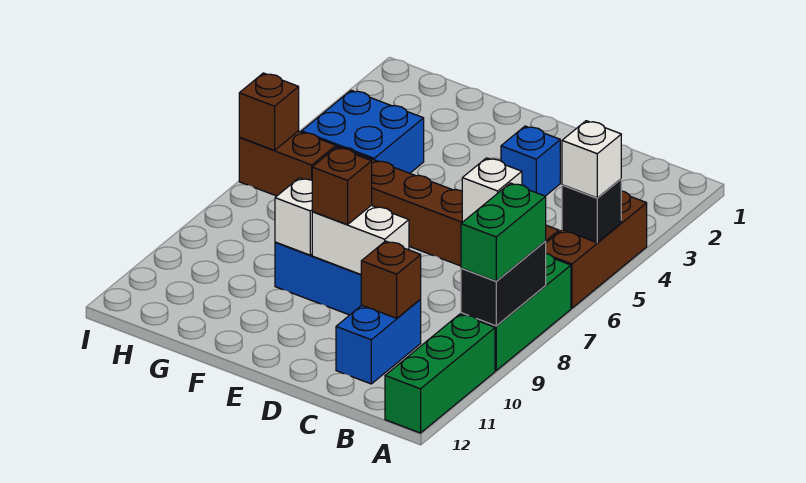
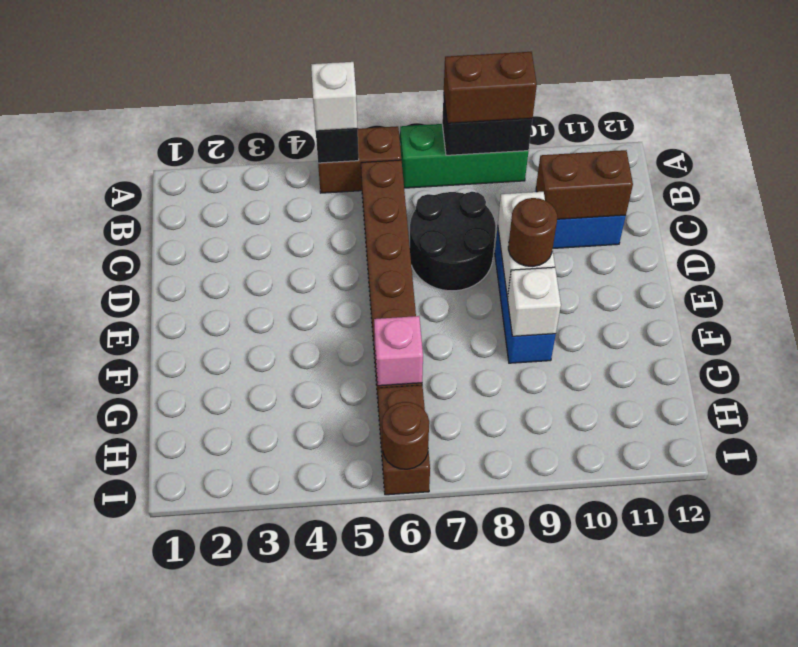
brown brick A4:A6 level 1 -> brown brick A5:A6 level 1
green brick A8:A9 level 3 -> brown brick A8:A9 level 3
green brick A10:A12 level 1 -> none
white brick C6 level 2 -> none
none -> black round brick C7:D8 level 1
brown brick C10 level 2 -> brown brick C10:C11 level 2
blue brick D3 level 1 -> none
brown brick E9 level 3 -> brown round brick E9 level 3
blue brick G4:H5 level 1 -> none
none -> pink brick G6 level 2
brown brick I6 level 2 -> brown round brick I6 level 2

